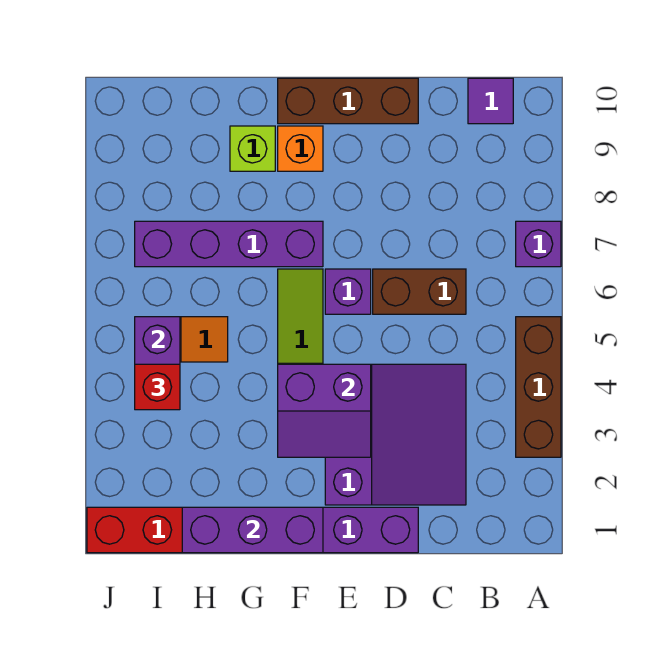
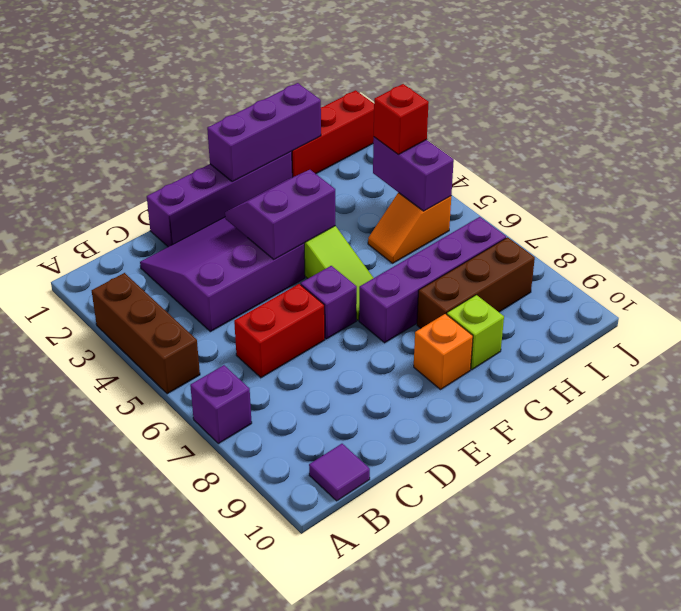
purple slope C2:E4 level 1 top E -> purple slope C2:E4 level 1 top 4
brown brick C6:D6 level 1 -> red brick C6:D6 level 1
brown brick D10:F10 level 1 -> brown brick G8:I8 level 1

